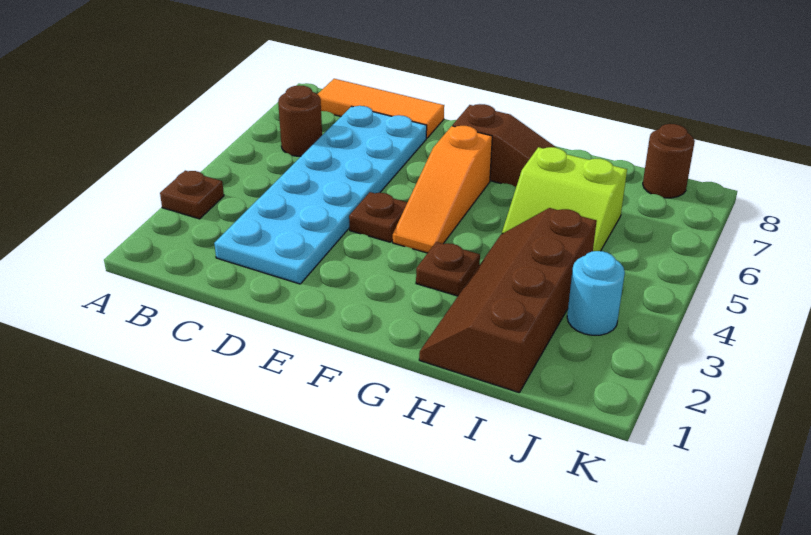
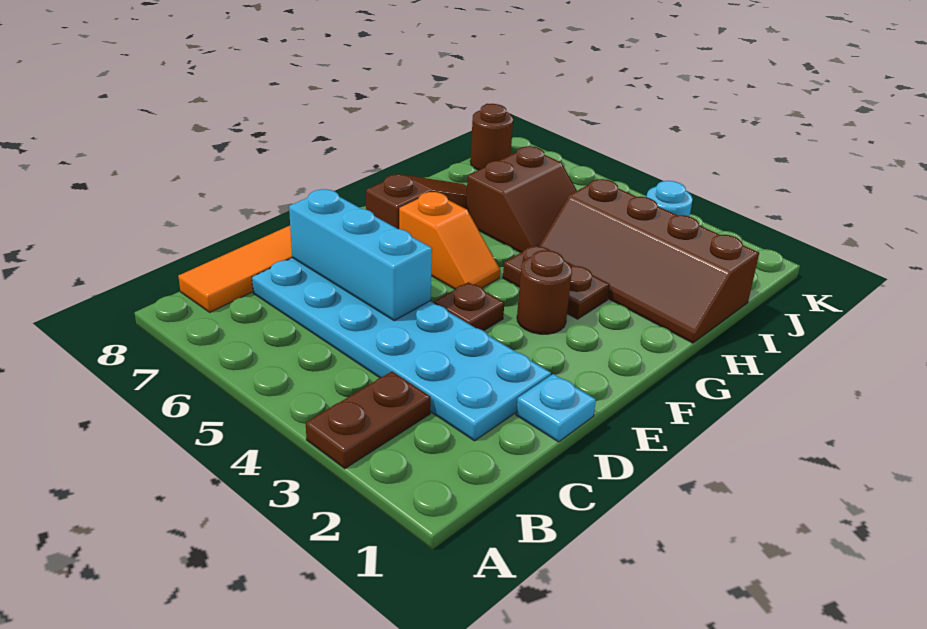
brown plate A3 level 1 -> brown plate A3:B3 level 1
brown round brick B6 level 1 -> brown round brick F3 level 1
none -> cyan plate D1 level 1
none -> cyan brick D5:D7 level 2
orange slope F4:F6 level 1 top 6 -> orange slope F5:F6 level 1 top 6
brown plate G3 level 1 -> brown plate G3:G4 level 1
lime slope H5:I6 level 1 top 6 -> brown slope H5:I6 level 1 top 6

